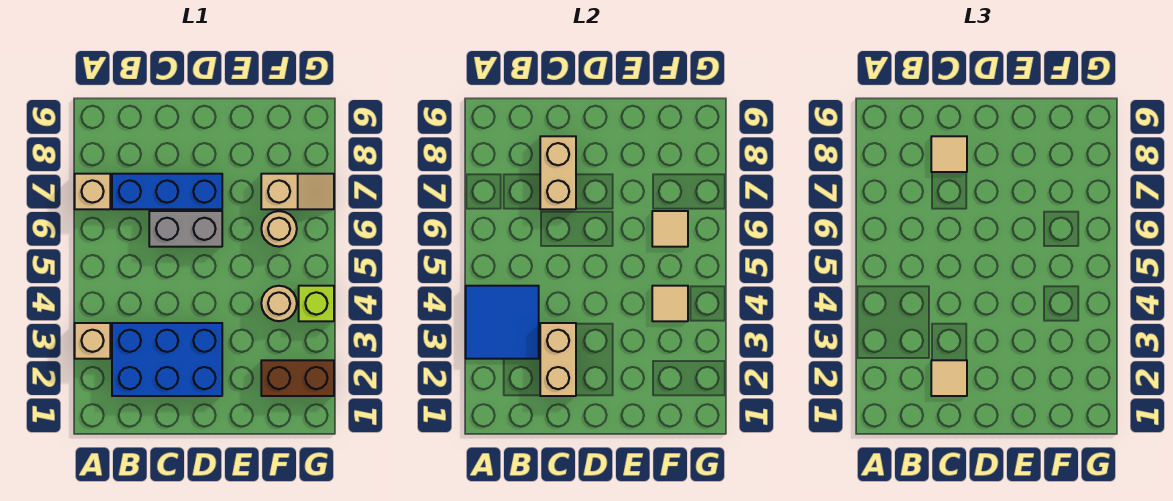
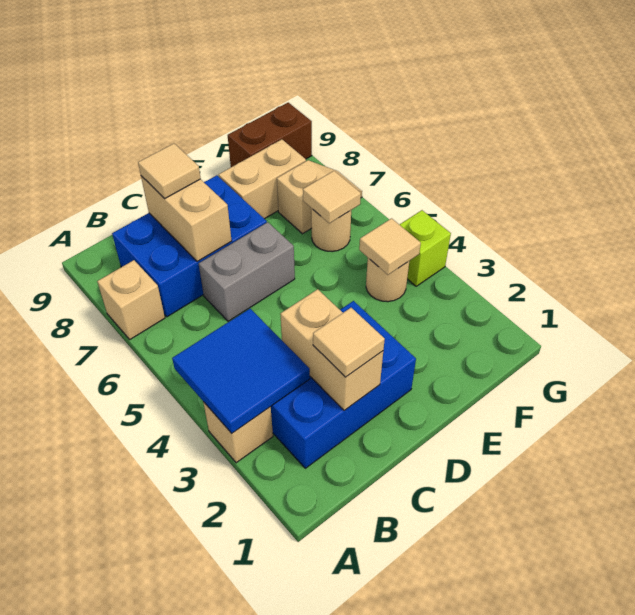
blue brick B7:D7 level 1 -> blue brick B7:D8 level 1
none -> tan brick E8:F8 level 1
brown brick F2:G2 level 1 -> brown brick F9:G9 level 1

